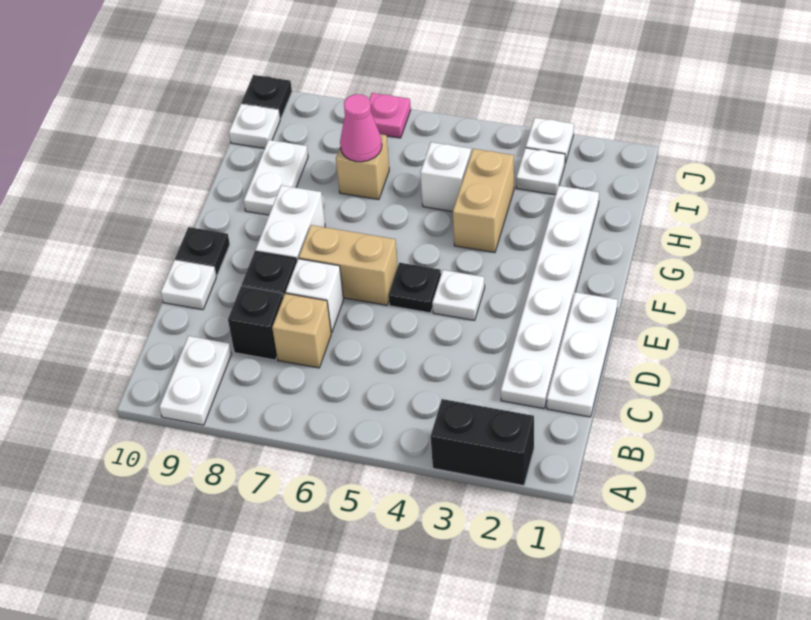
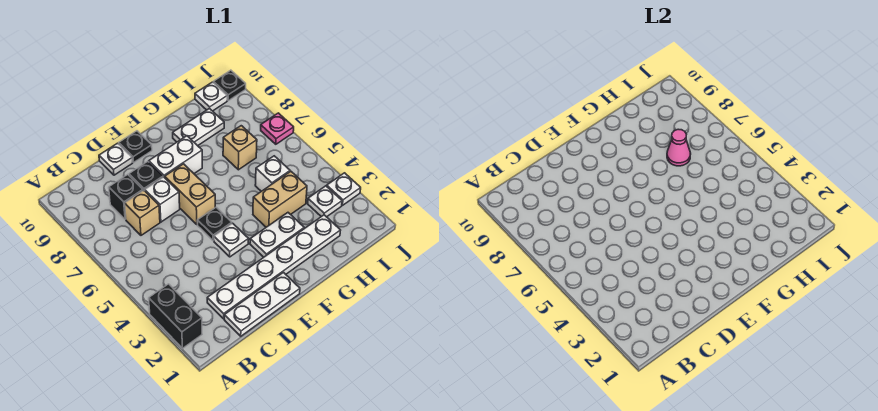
white plate A9:B9 level 1 -> white plate F3:G3 level 1

